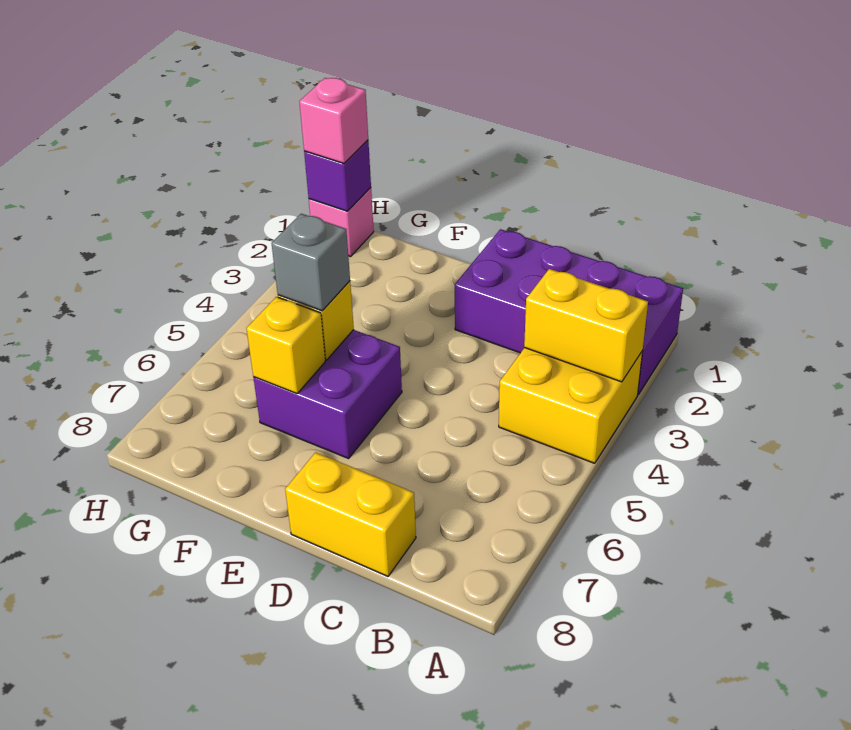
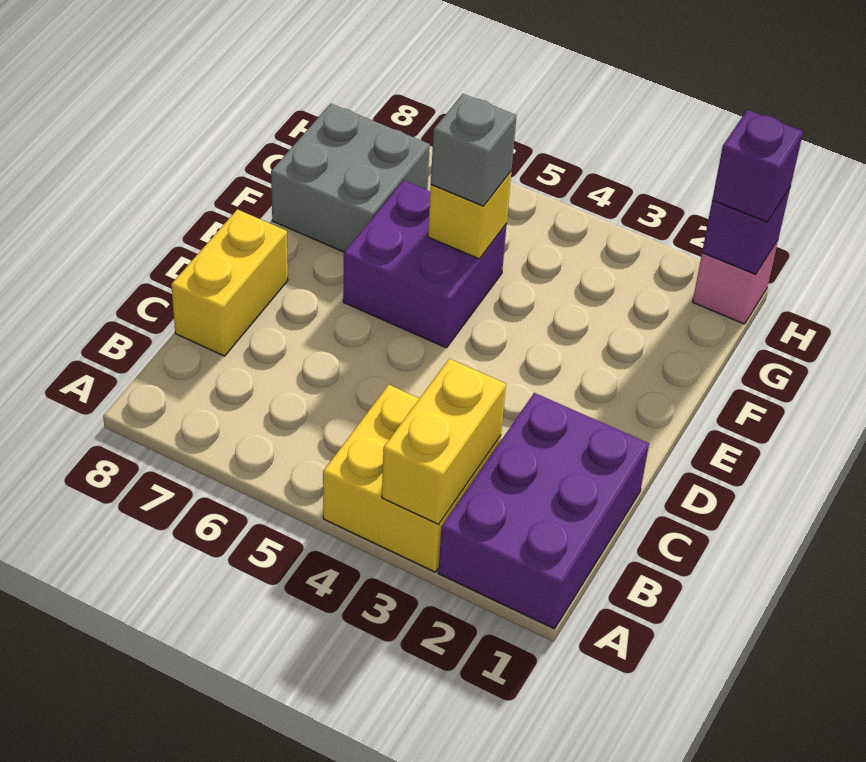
purple brick A1:D2 level 1 -> purple brick A1:C2 level 1
yellow brick F6 level 2 -> none
none -> grey brick F7:G8 level 1
pink brick H1 level 3 -> purple brick H1 level 3

